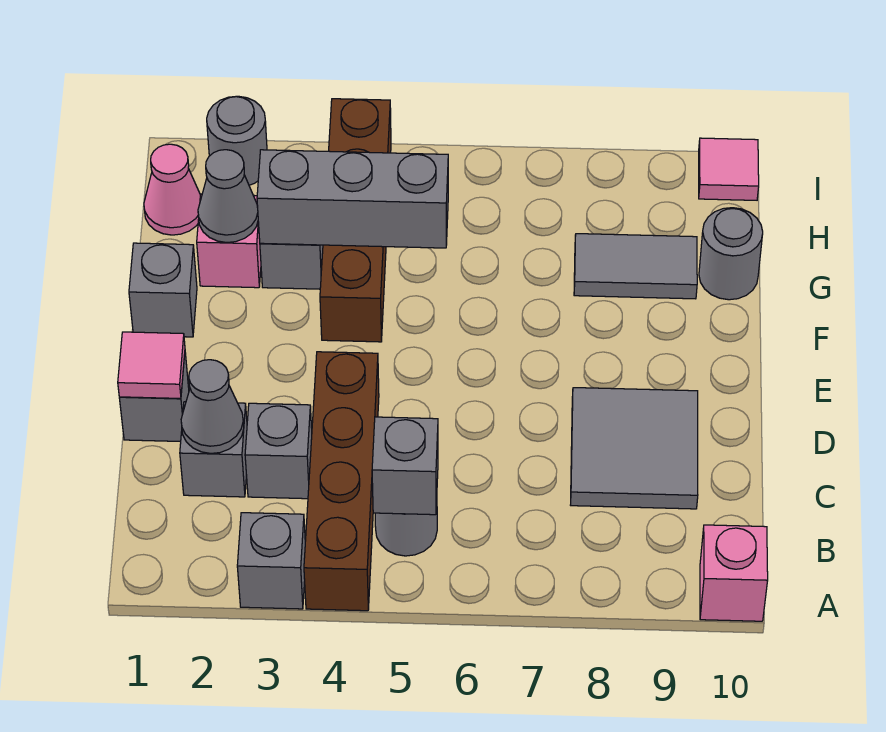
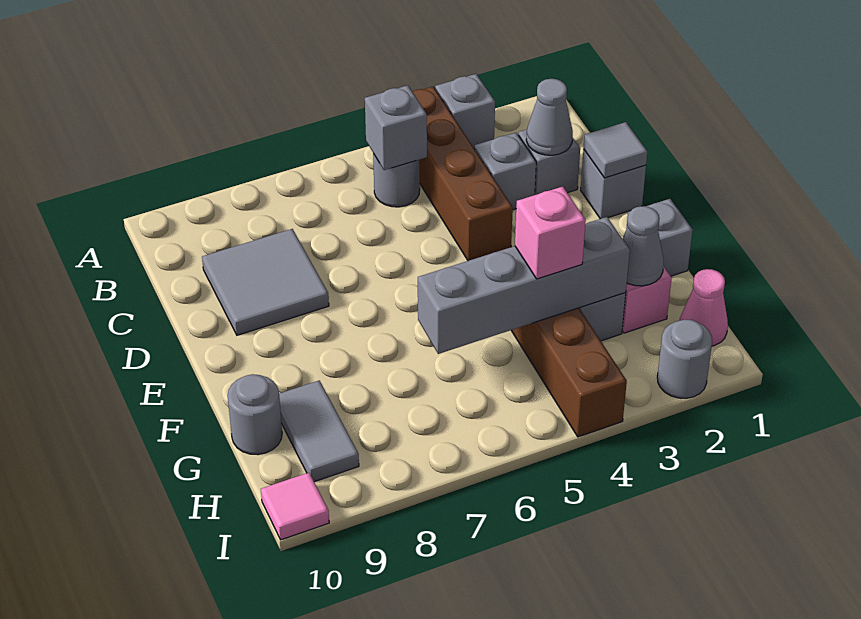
pink brick A10 level 1 -> pink brick G4 level 3
pink tile D1 level 2 -> grey tile D1 level 2
grey brick G3:G5 level 2 -> grey brick G3:G6 level 2
grey tile G8:G9 level 1 -> grey tile G9:H9 level 1

